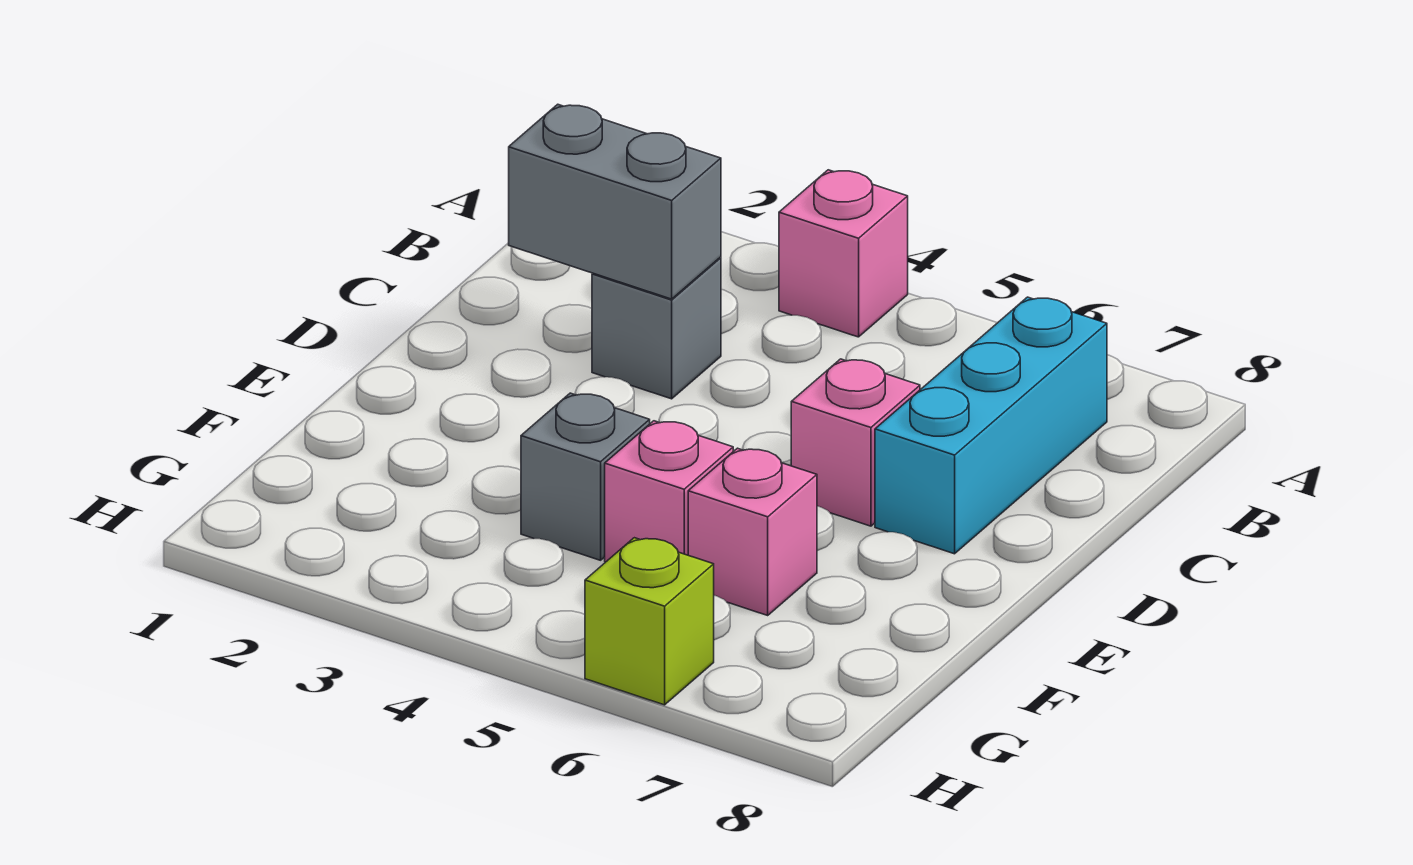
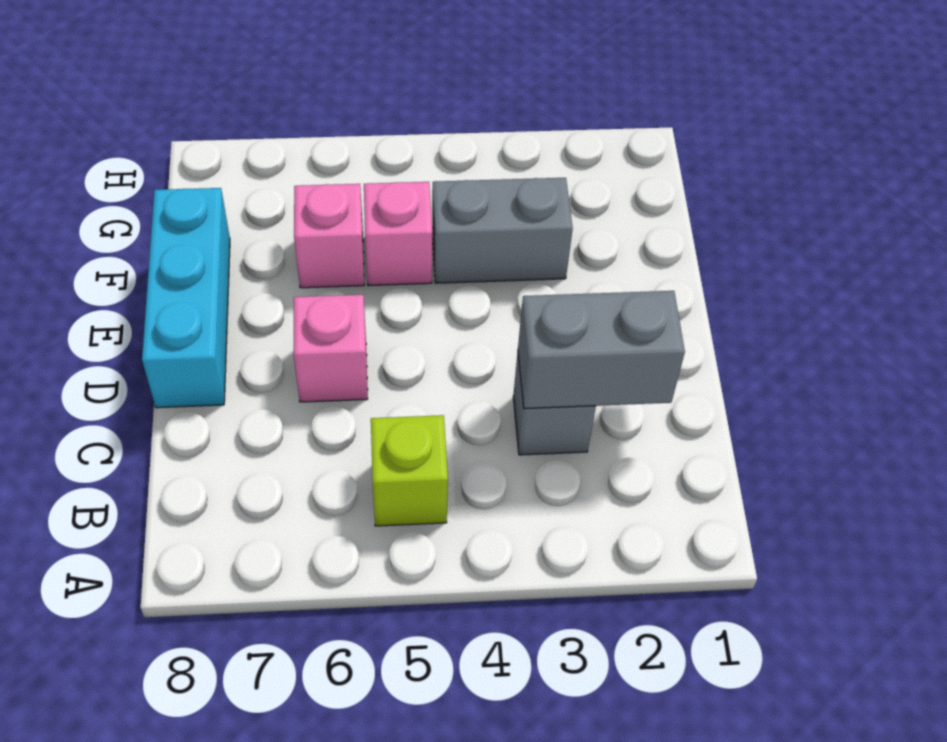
pink brick A4 level 1 -> none
cyan brick B7:D7 level 1 -> cyan brick D8:F8 level 1
grey brick F4 level 1 -> grey brick F3:F4 level 1
lime brick H6 level 1 -> lime brick B5 level 1

